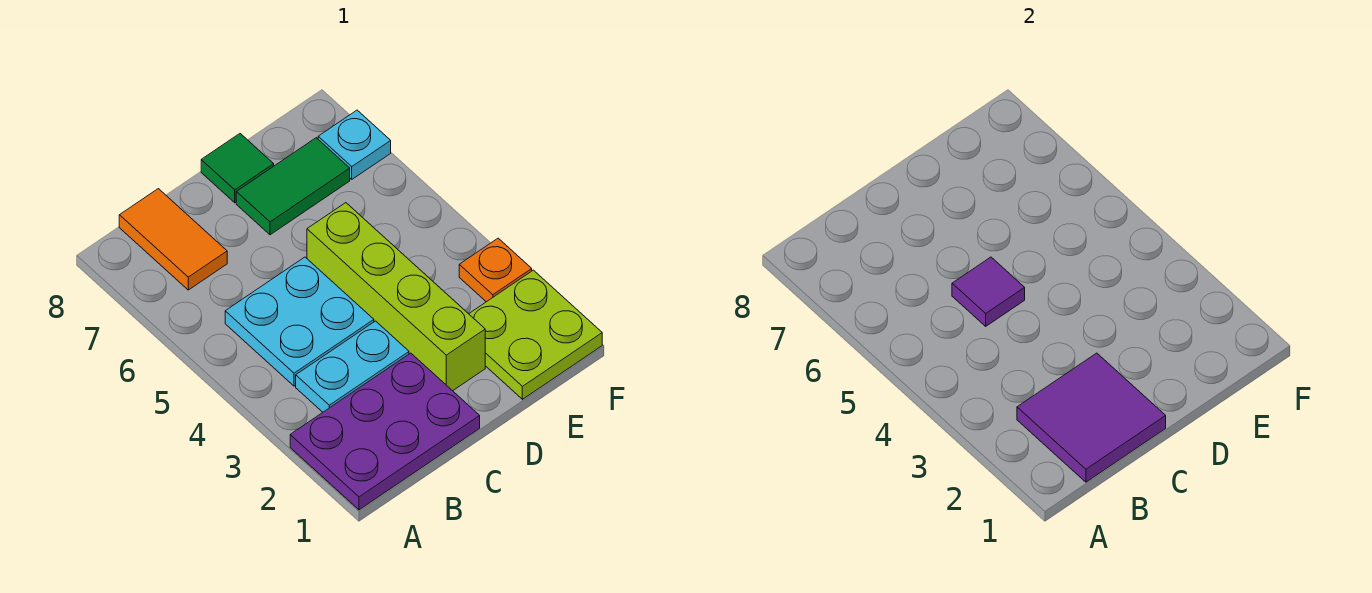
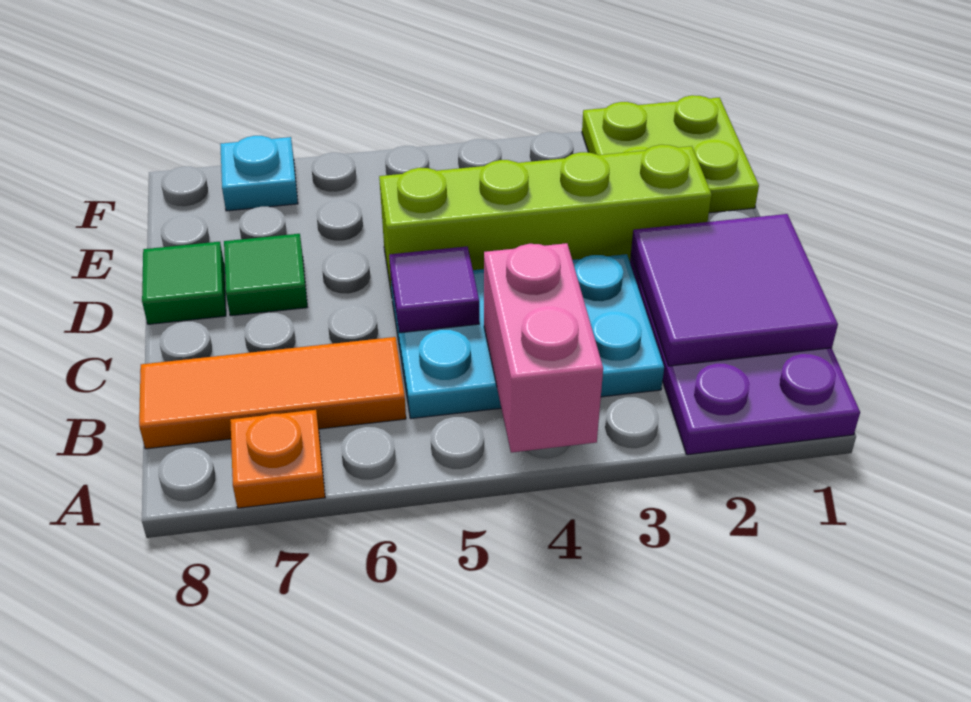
none -> pink brick A4:B4 level 2
orange tile B7:B8 level 1 -> orange tile B6:B8 level 1
green tile D7:E7 level 1 -> green tile D7 level 1
orange plate F3 level 1 -> orange plate A7 level 1

